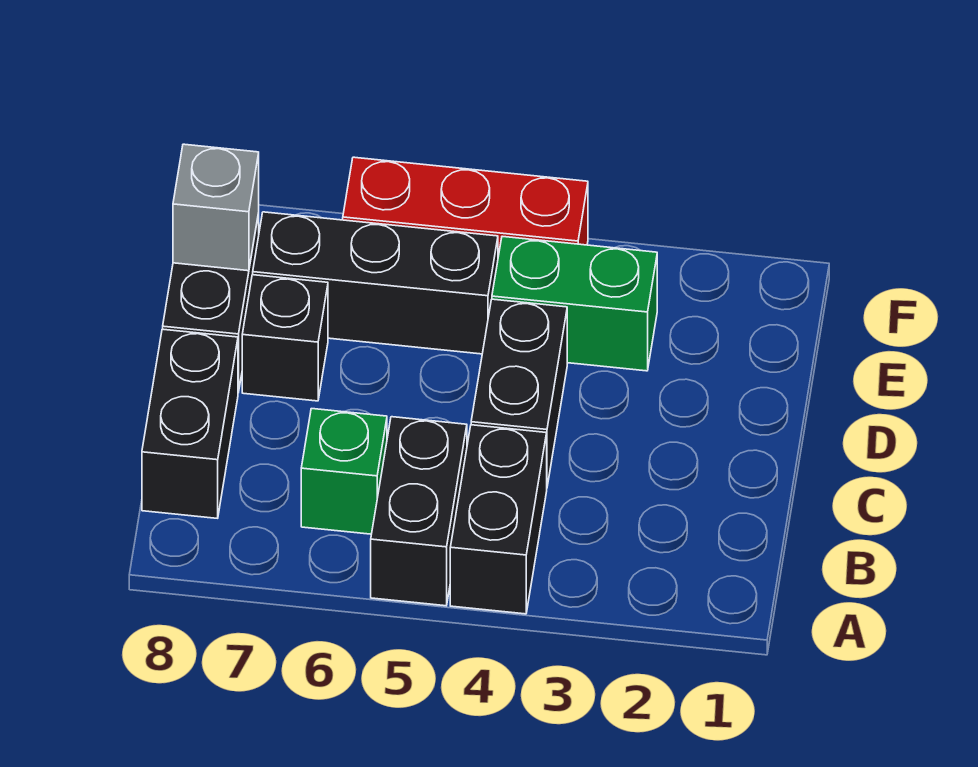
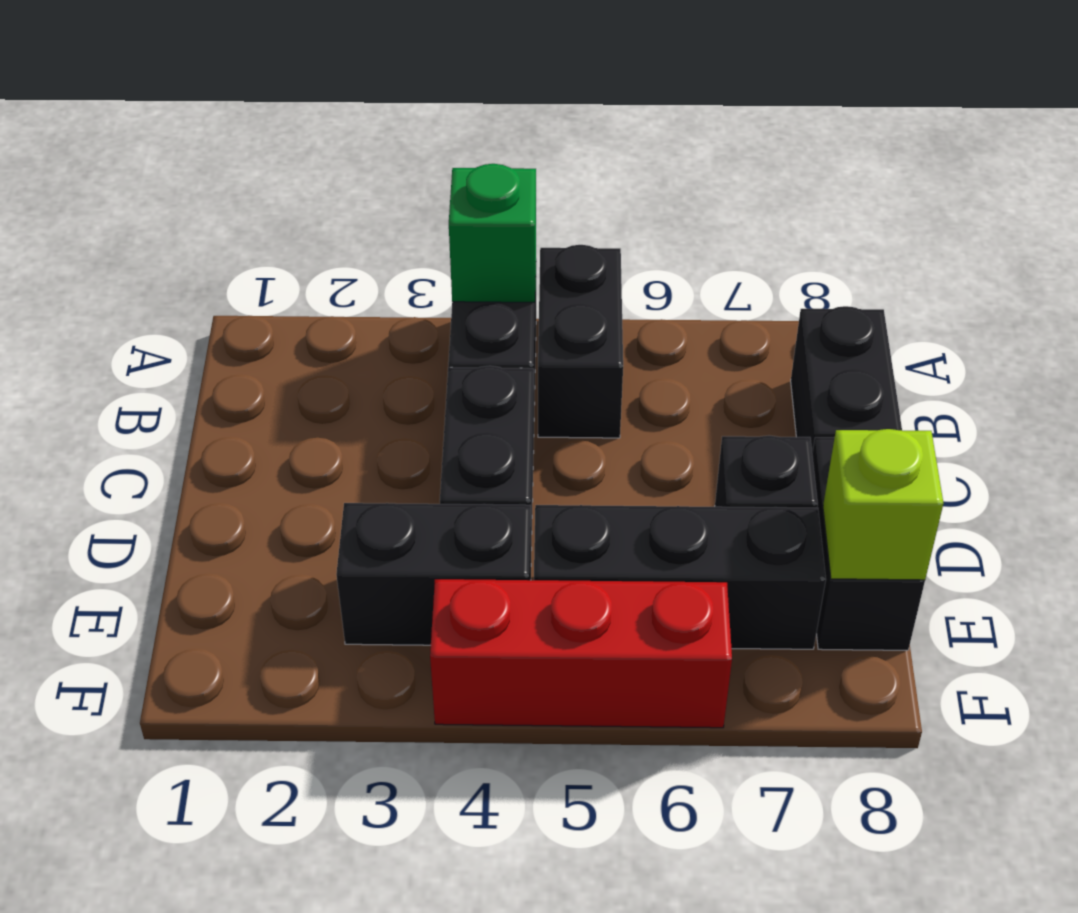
green brick B6 level 1 -> green brick A4 level 2
green brick E3:E4 level 1 -> black brick E3:E4 level 1
grey brick E8 level 2 -> lime brick E8 level 2

